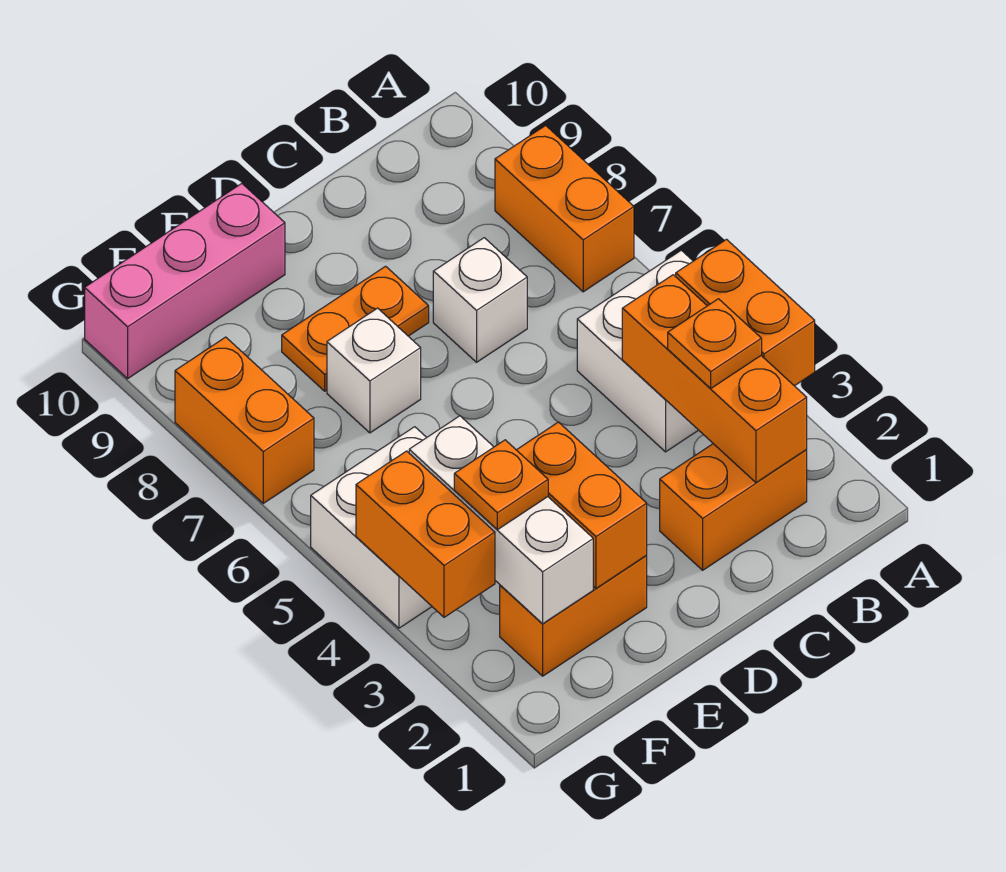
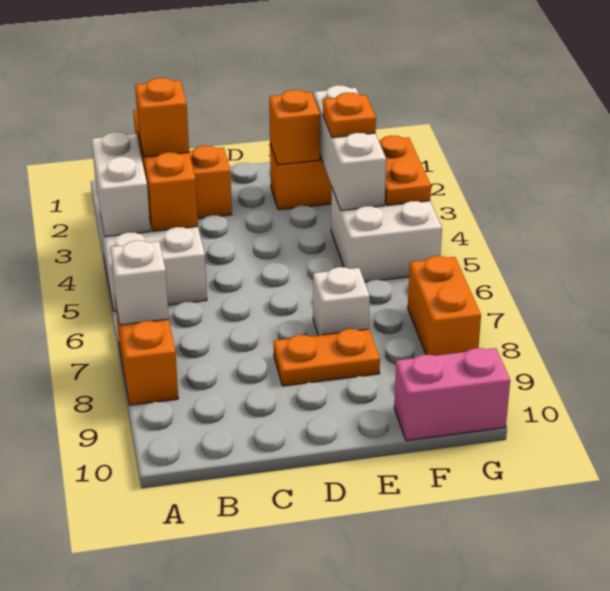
orange brick A3:A4 level 2 -> white brick A3:A4 level 2
orange plate B3 level 3 -> orange brick B3 level 3
white brick C7 level 1 -> white brick A7 level 2
orange brick E2:E3 level 2 -> orange brick E2 level 2
pink brick E10:G10 level 1 -> pink brick F10:G10 level 1
orange brick G3:G4 level 2 -> orange plate G3:G4 level 2

